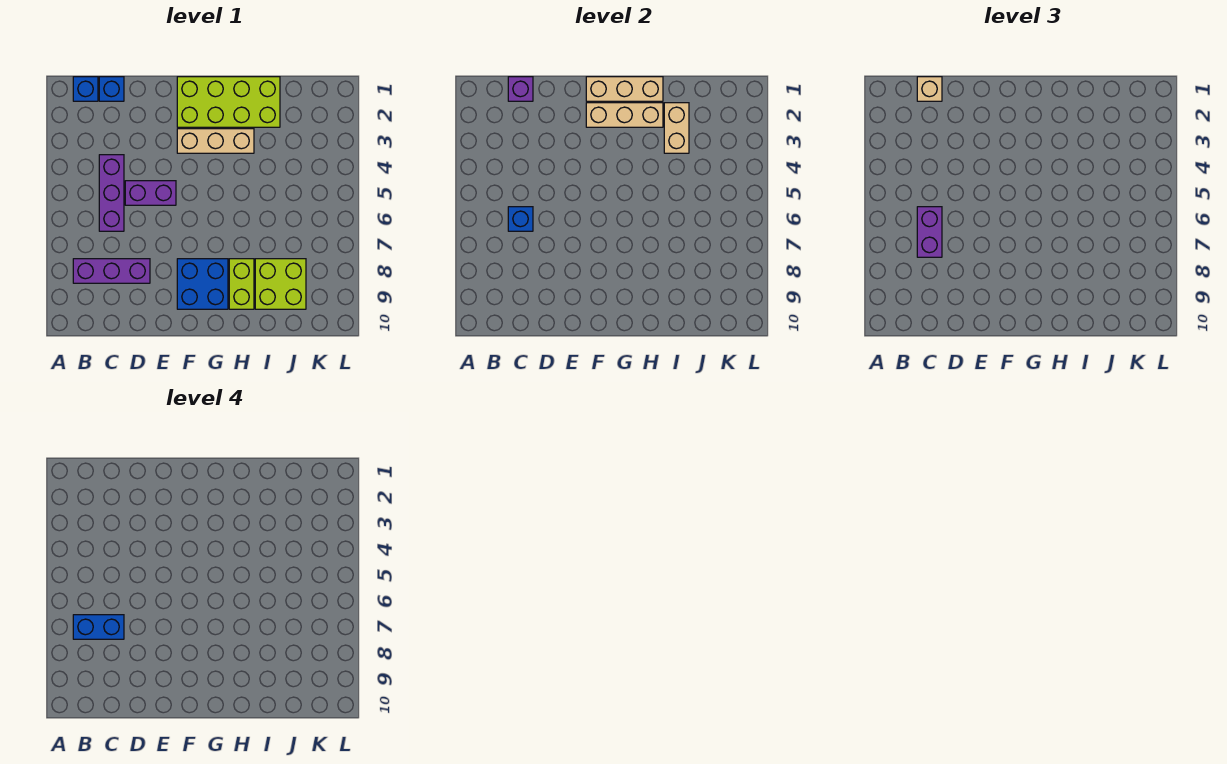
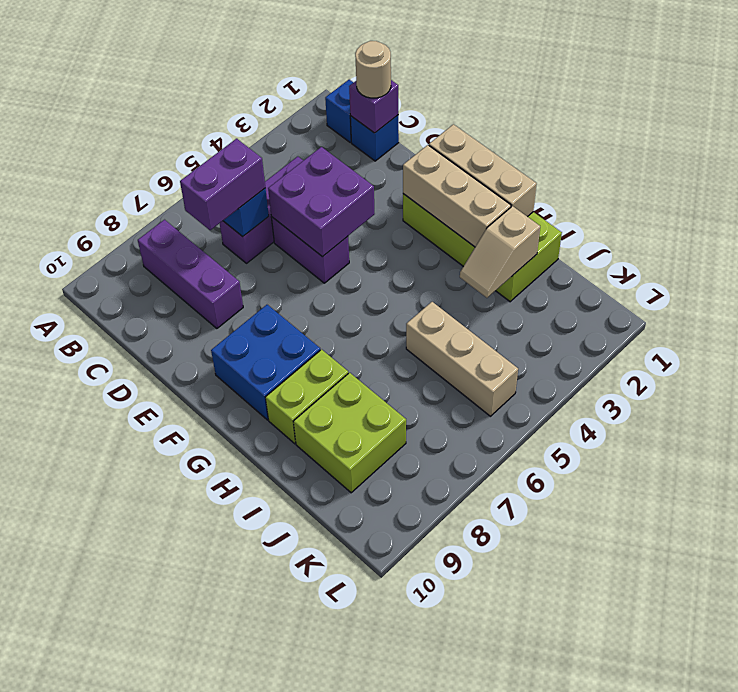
blue brick B7:C7 level 4 -> none
tan brick C1 level 3 -> tan round brick C1 level 3
none -> purple brick D4:E5 level 2
tan brick F3:H3 level 1 -> tan brick I5:K5 level 1
tan brick I2:I3 level 2 -> tan slope I2:I3 level 2 top 2

